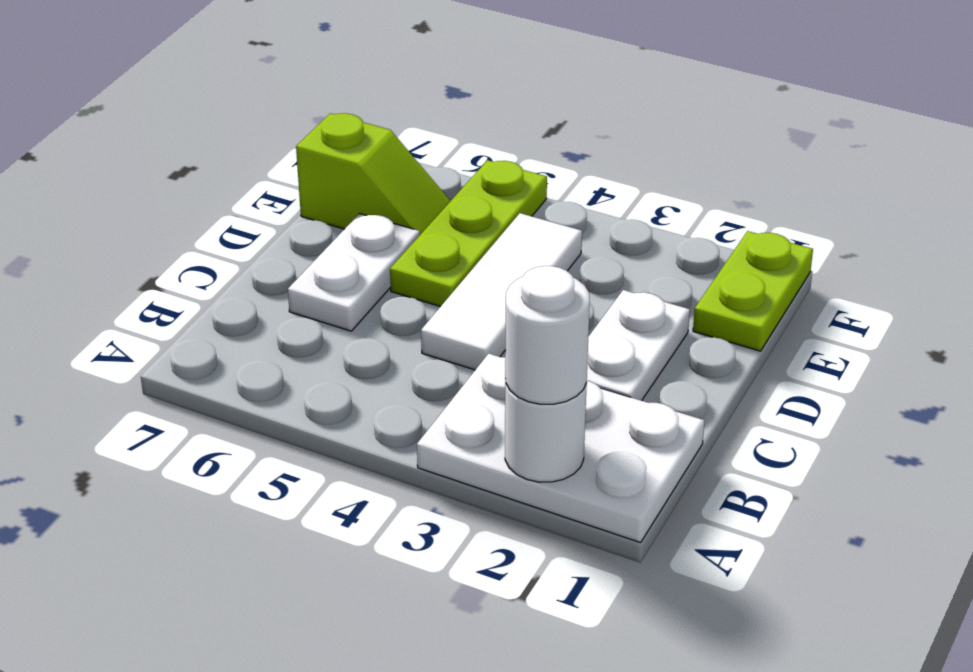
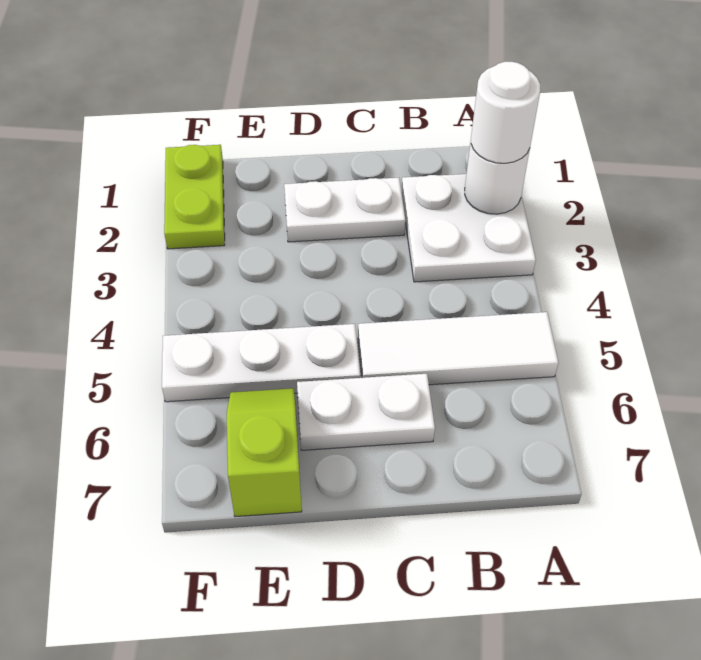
white plate A1:B3 level 1 -> white plate A2:B3 level 1
white tile C4:E4 level 1 -> white tile A5:C5 level 1
lime plate D5:F5 level 1 -> white plate D5:F5 level 1
lime plate E1:F1 level 1 -> lime plate F1:F2 level 1

